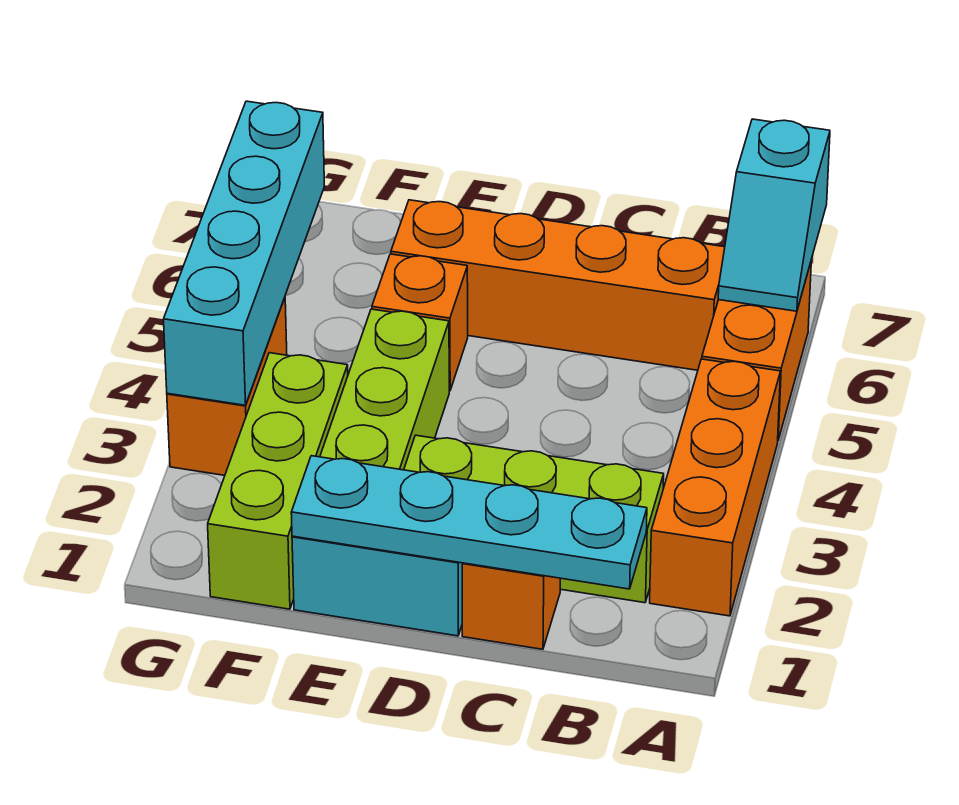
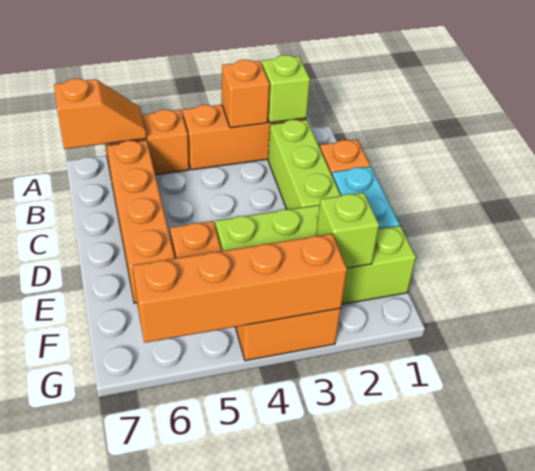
none -> lime brick A2 level 2
none -> orange brick A3 level 2
cyan slope A6:A7 level 2 top 7 -> orange slope A6:A7 level 2 top 7
cyan plate B1:E1 level 2 -> none
none -> lime brick F2 level 2
cyan brick G3:G6 level 2 -> orange brick G3:G6 level 2

